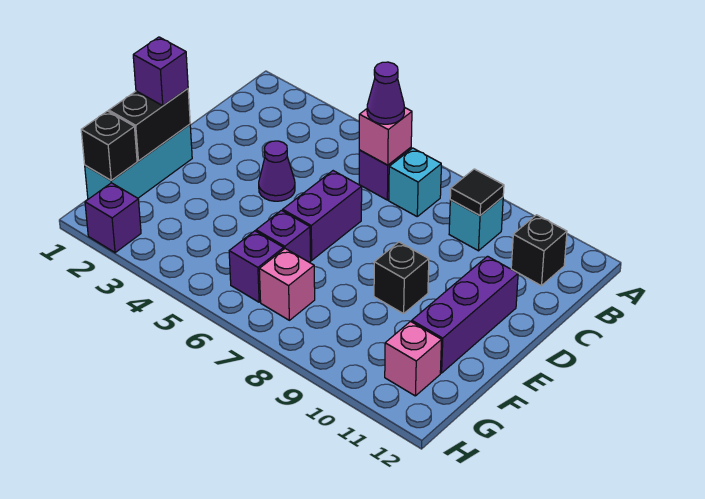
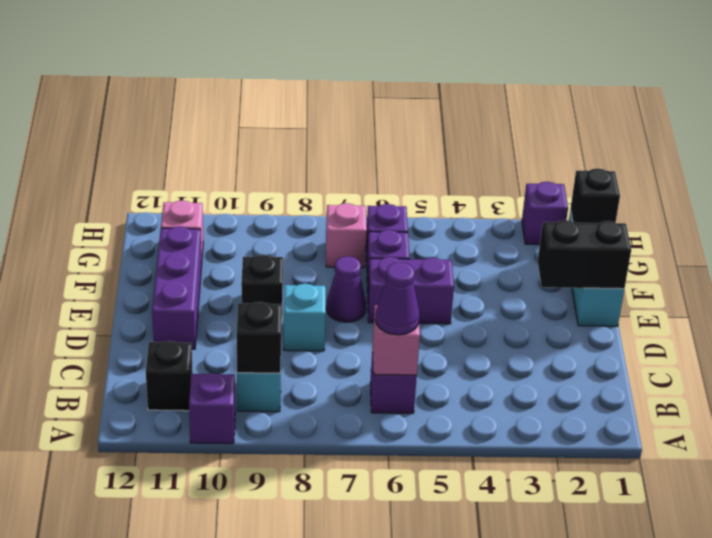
cyan brick B7 level 1 -> cyan brick D8 level 1
black tile B9 level 2 -> black brick B9 level 2
purple cone D4 level 1 -> purple cone E7 level 1
purple brick D6:E6 level 1 -> purple brick E5:E6 level 1
black brick E1:F1 level 2 -> black brick E1:E2 level 2
purple brick E1 level 3 -> purple brick A10 level 1

